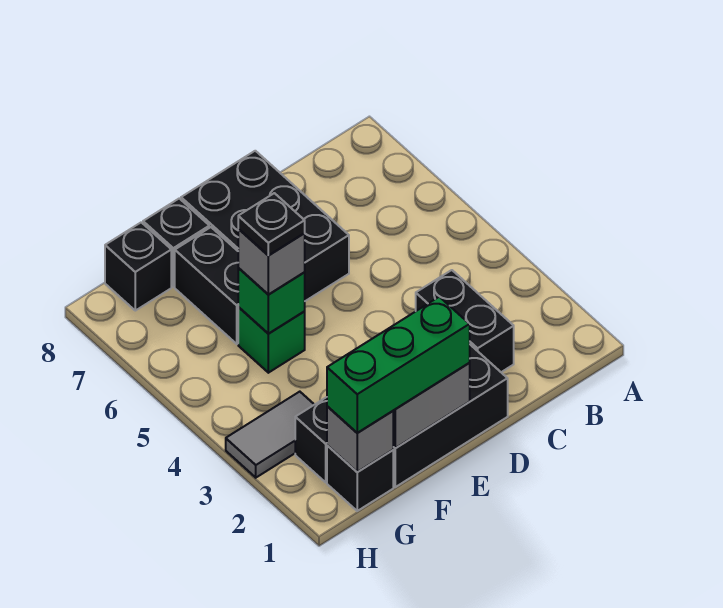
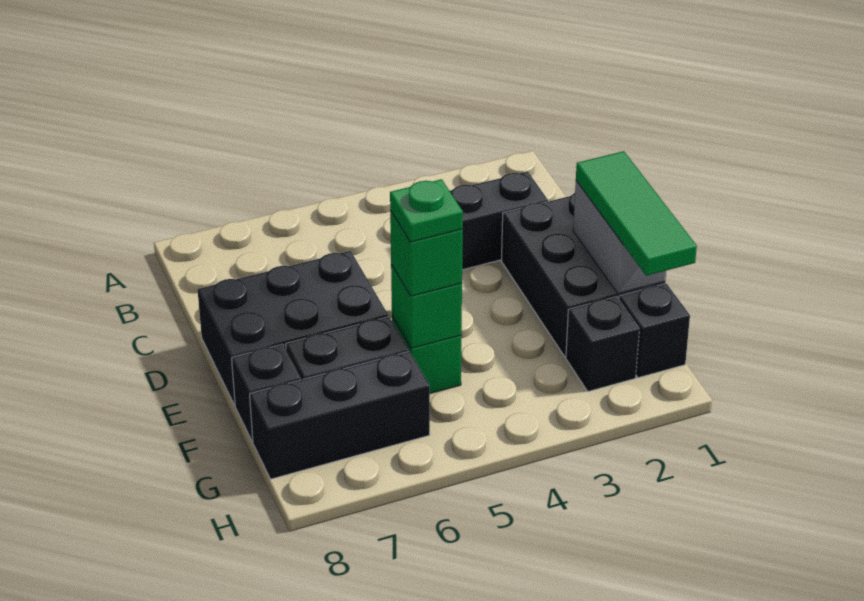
green brick E1:G1 level 3 -> green tile E1:G1 level 3
grey brick F5 level 3 -> green brick F5 level 3
black plate F5 level 4 -> green plate F5 level 4
grey brick G1 level 2 -> none
grey tile G3:H3 level 1 -> none
black brick G8 level 1 -> black brick G6:G8 level 1

